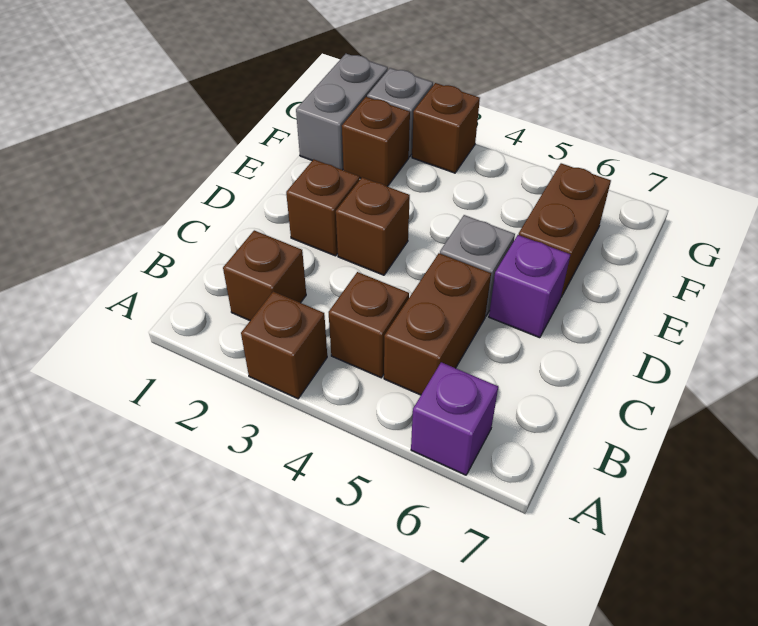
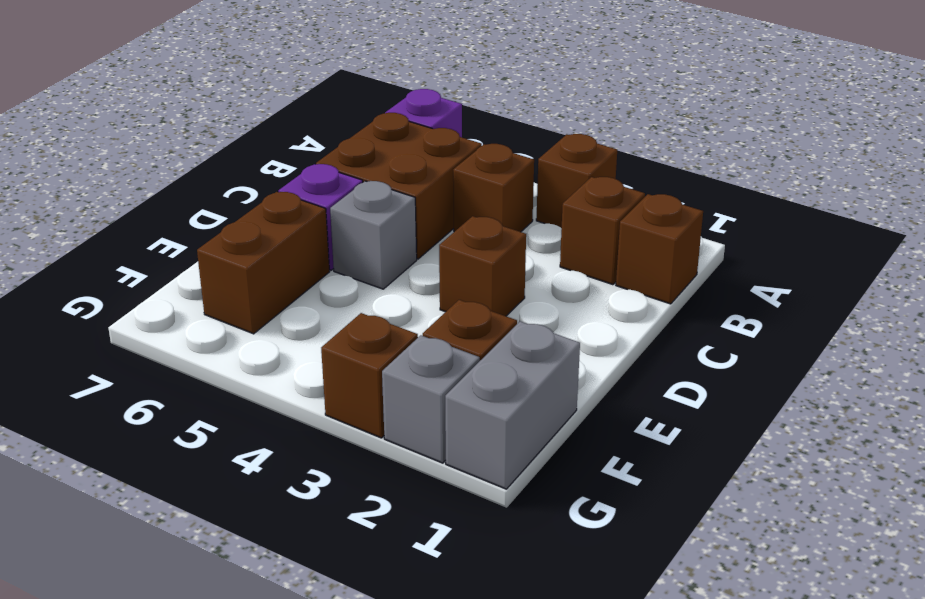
brown brick B5:C5 level 1 -> brown brick B5:C6 level 1
brown brick D2 level 1 -> brown brick B1 level 1

